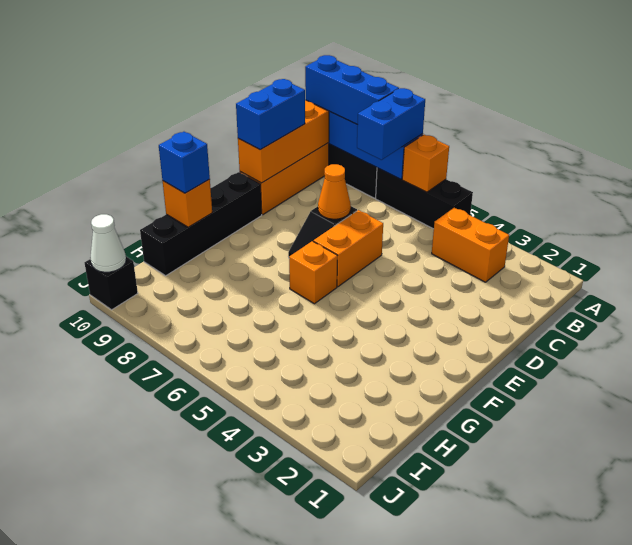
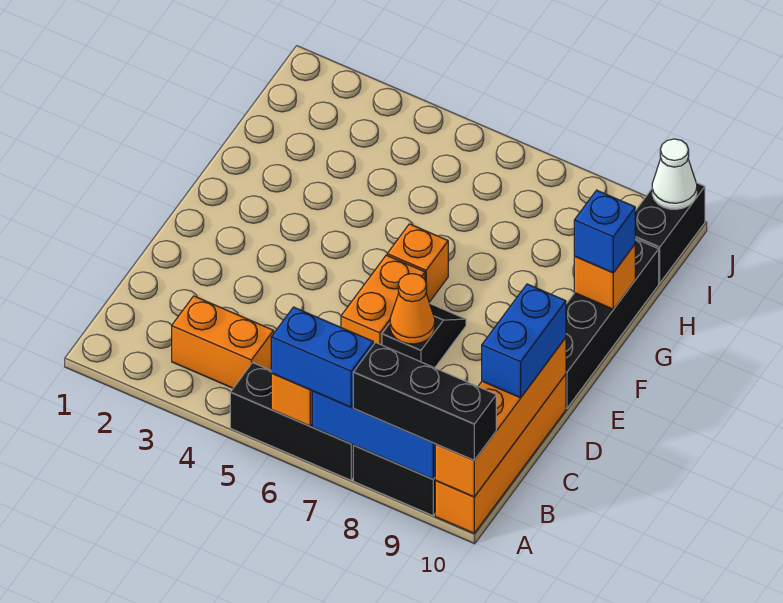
blue brick A7:B7 level 3 -> blue brick A6:A7 level 3
blue brick A8:A10 level 3 -> black brick A8:A10 level 3
black brick J10 level 1 -> black brick I10:J10 level 1

